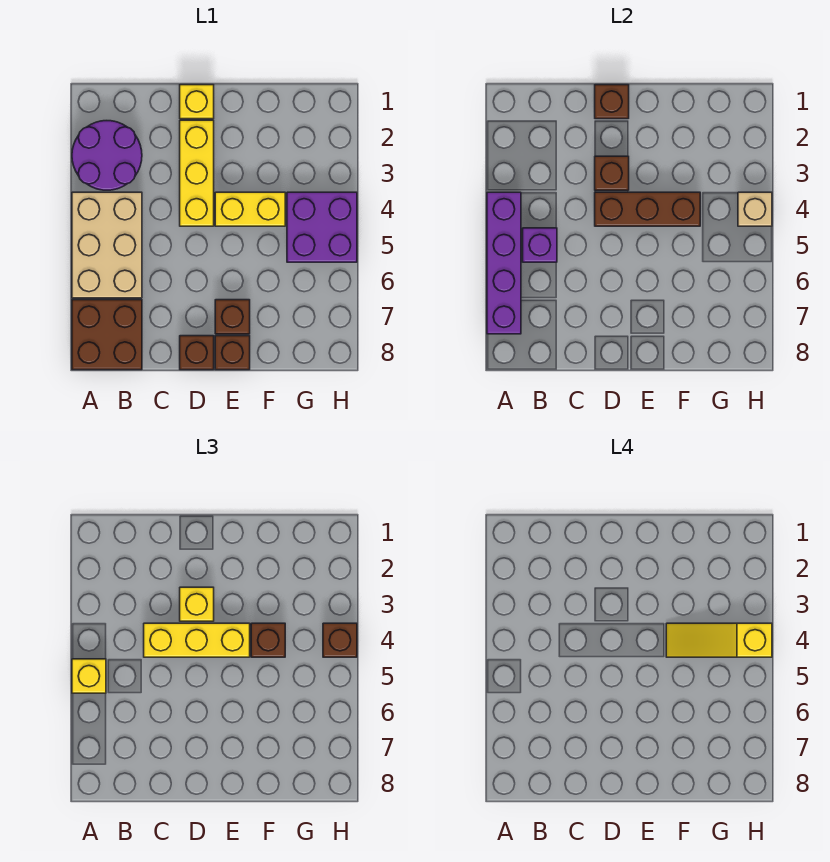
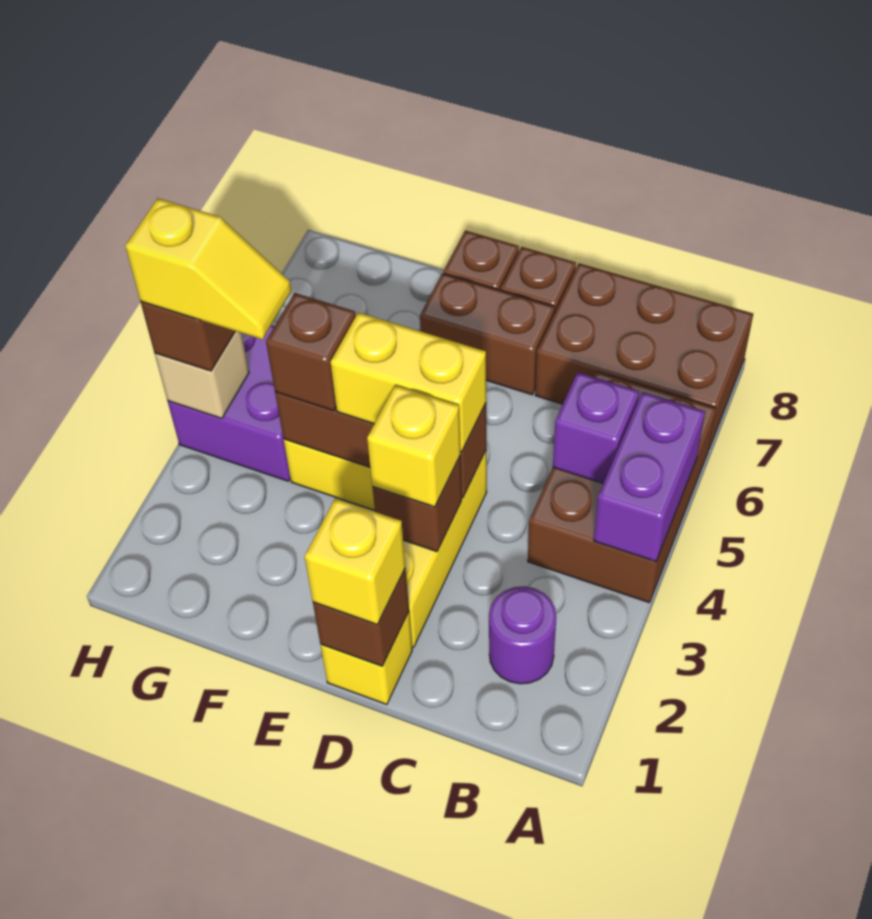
purple round brick A2:B3 level 1 -> purple round brick B2 level 1
tan brick A4:B6 level 1 -> brown brick A4:B6 level 1
purple brick A4:A7 level 2 -> purple brick A4:A5 level 2
yellow brick A5 level 3 -> yellow brick D1 level 3
brown brick A7:B8 level 1 -> brown brick A7:C8 level 1
yellow brick C4:E4 level 3 -> yellow brick D4:E4 level 3
brown brick E7 level 1 -> brown brick D7:E7 level 1
yellow slope F4:H4 level 4 top H -> yellow slope G4:H4 level 4 top H

